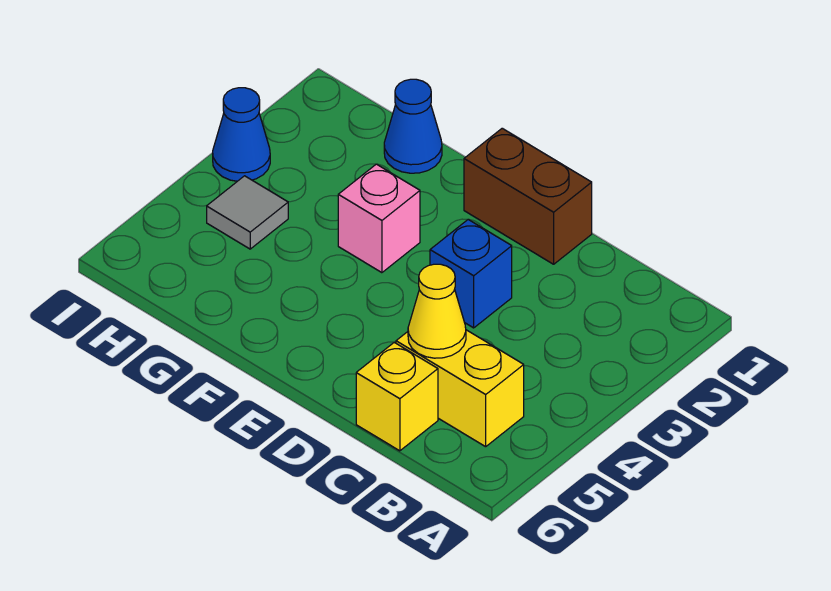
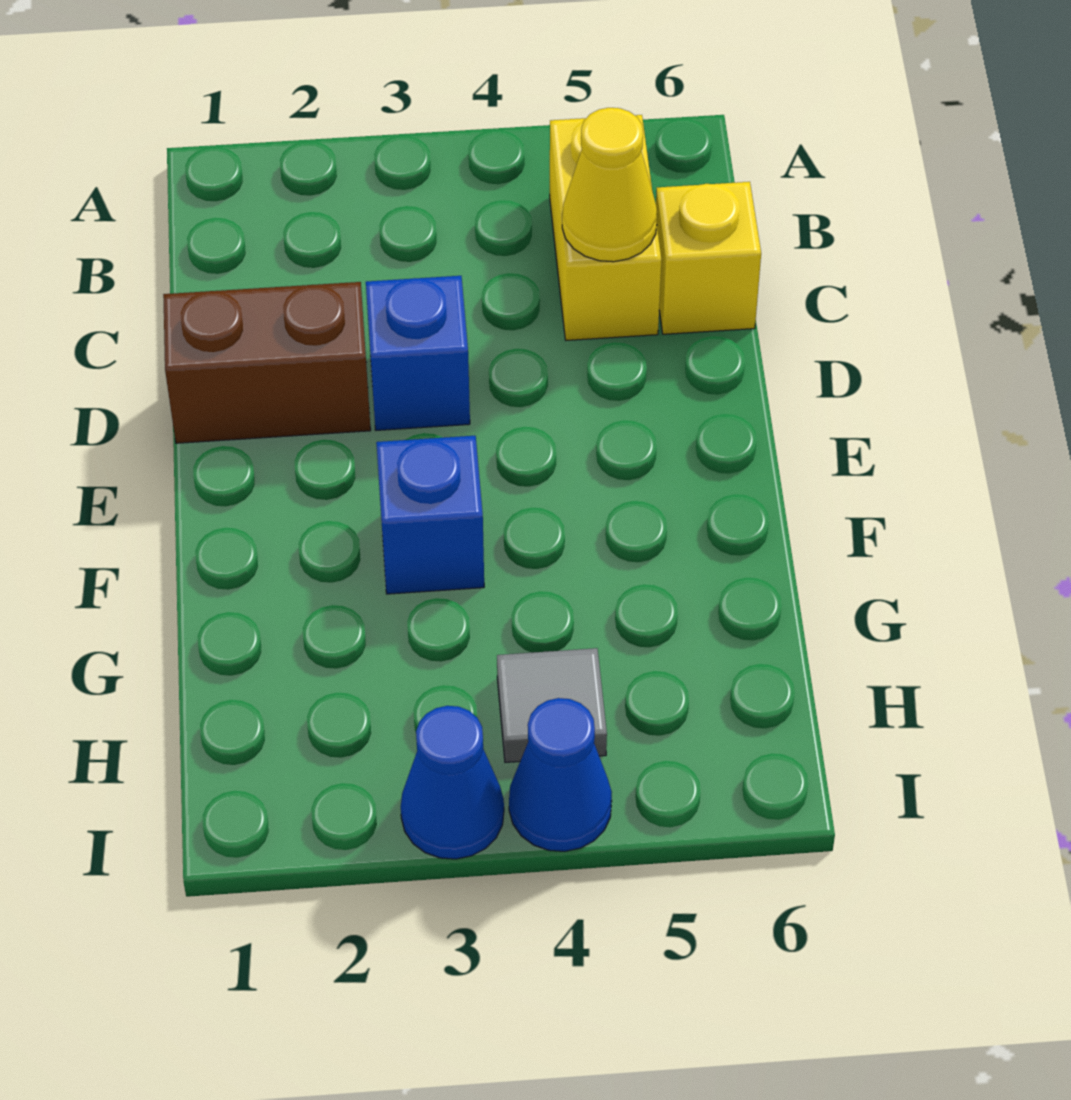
brown brick D1:E1 level 1 -> brown brick D1:D2 level 1
pink brick F3 level 1 -> blue brick F3 level 1
blue cone G1 level 1 -> blue cone I4 level 1

